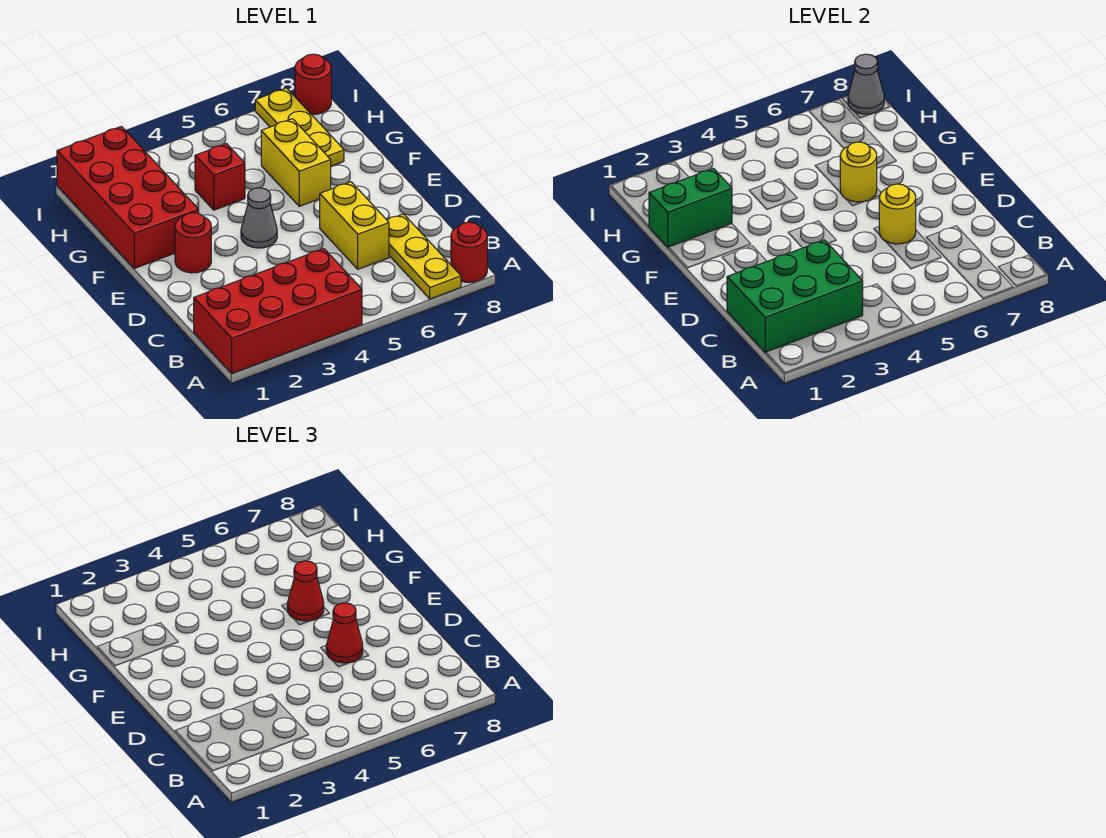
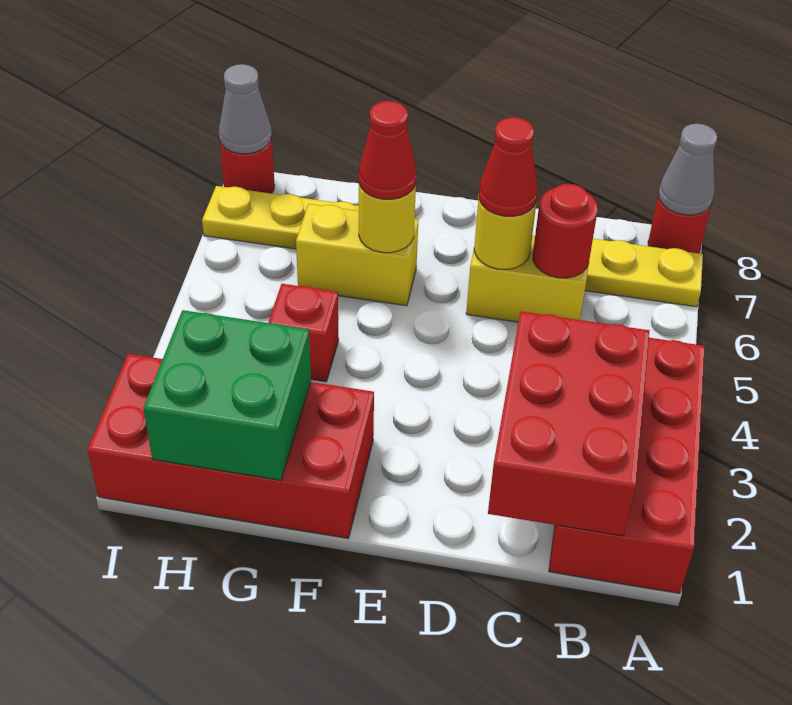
green brick B1:C3 level 2 -> red brick B1:C3 level 2
red round brick E2 level 1 -> red round brick C6 level 2
grey cone E4 level 1 -> grey cone A8 level 2
green brick G1:G2 level 2 -> green brick G1:H2 level 2

